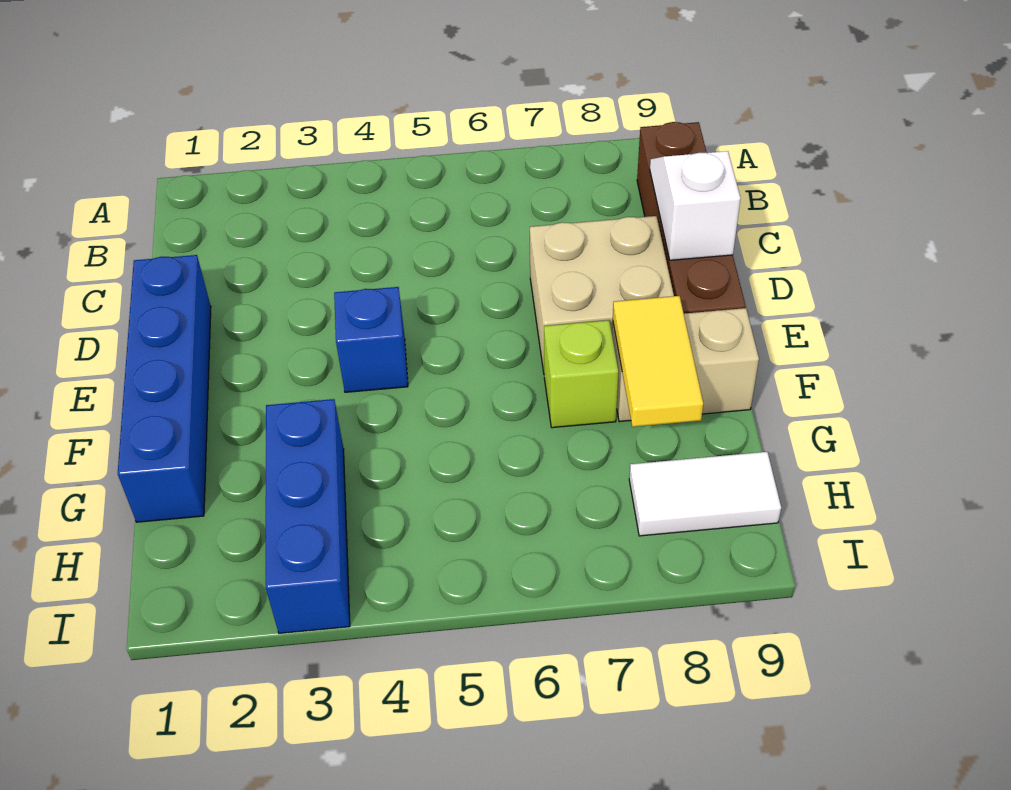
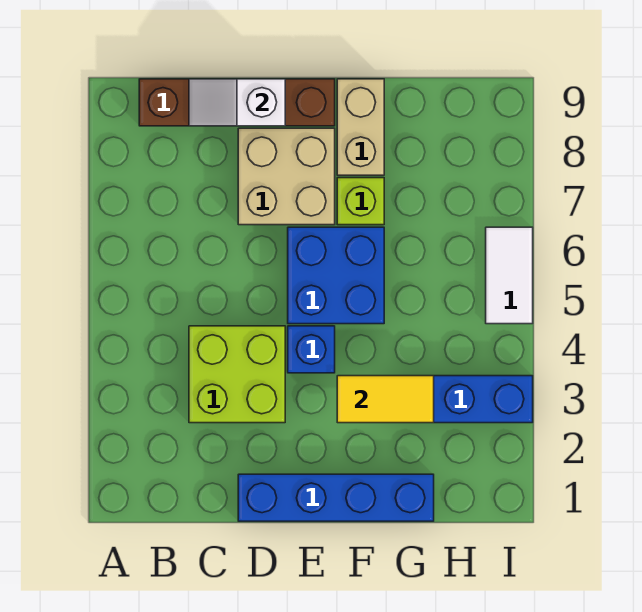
none -> lime brick C3:D4 level 1
none -> blue brick E5:F6 level 1
yellow tile F8:G8 level 2 -> yellow tile F3:G3 level 2
white tile H8:H9 level 1 -> white tile I5:I6 level 1

